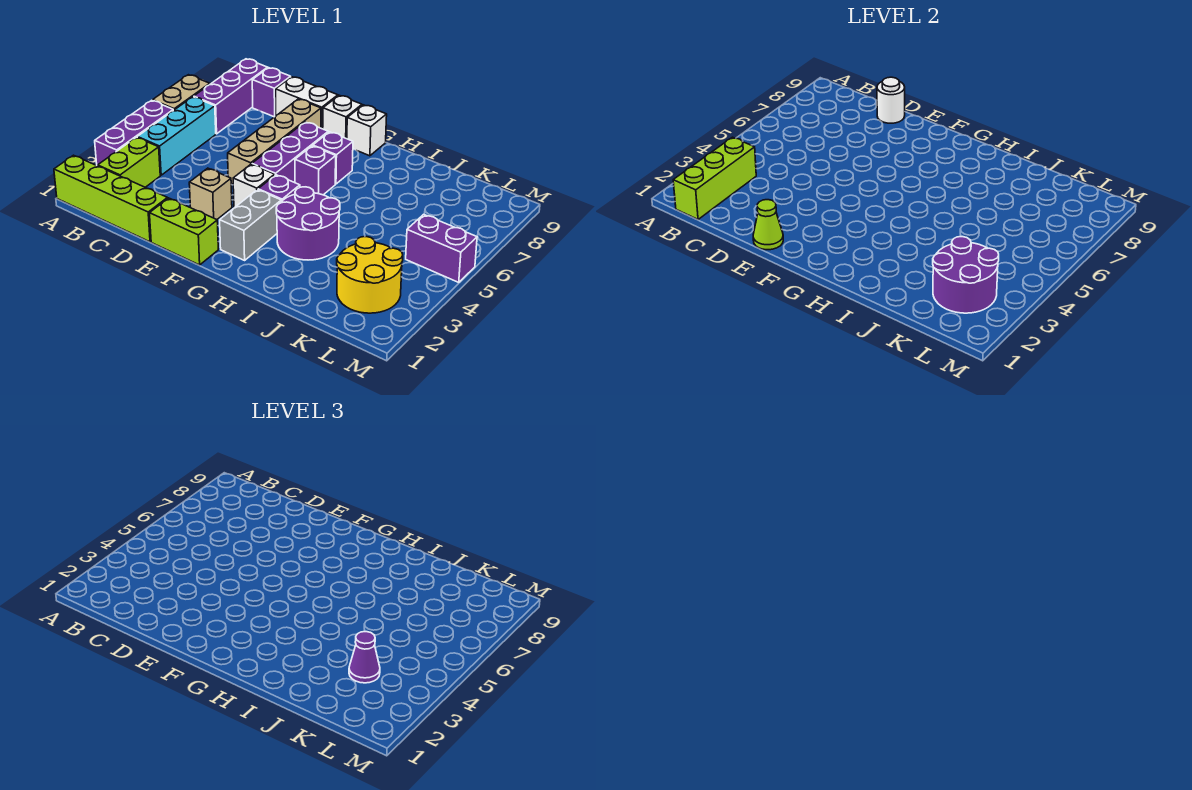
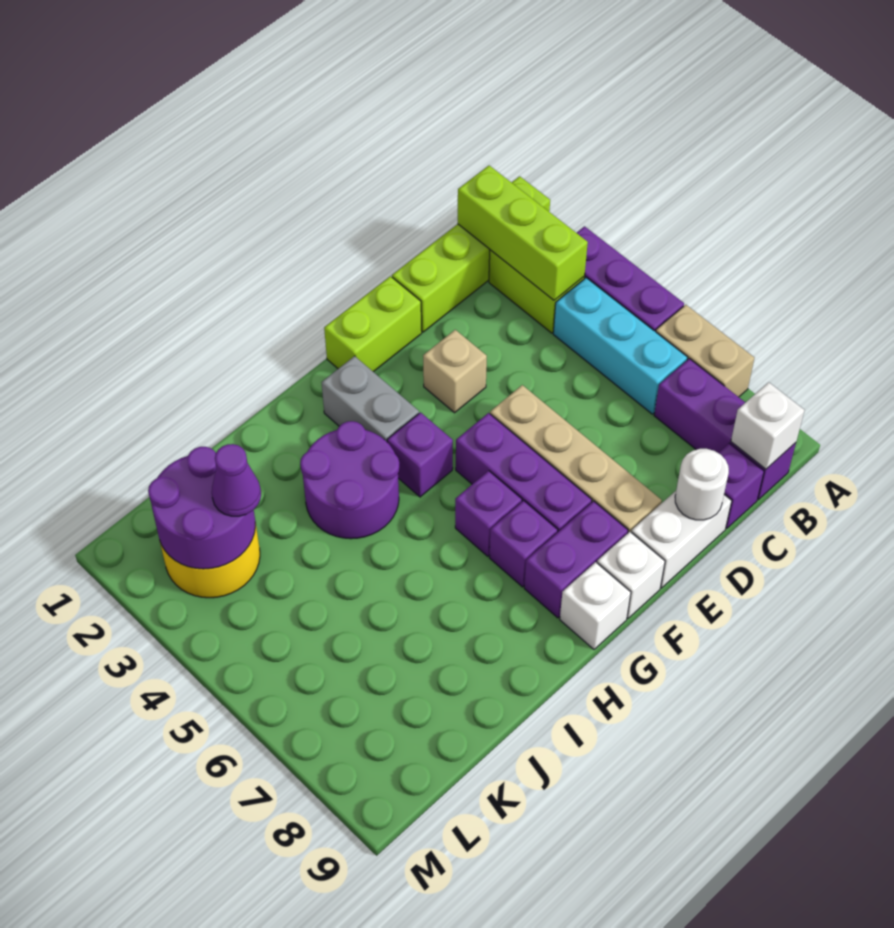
lime cone E1 level 2 -> none
white brick F4 level 1 -> white brick B9 level 2
purple brick L5:M5 level 1 -> purple brick F8:G8 level 1

